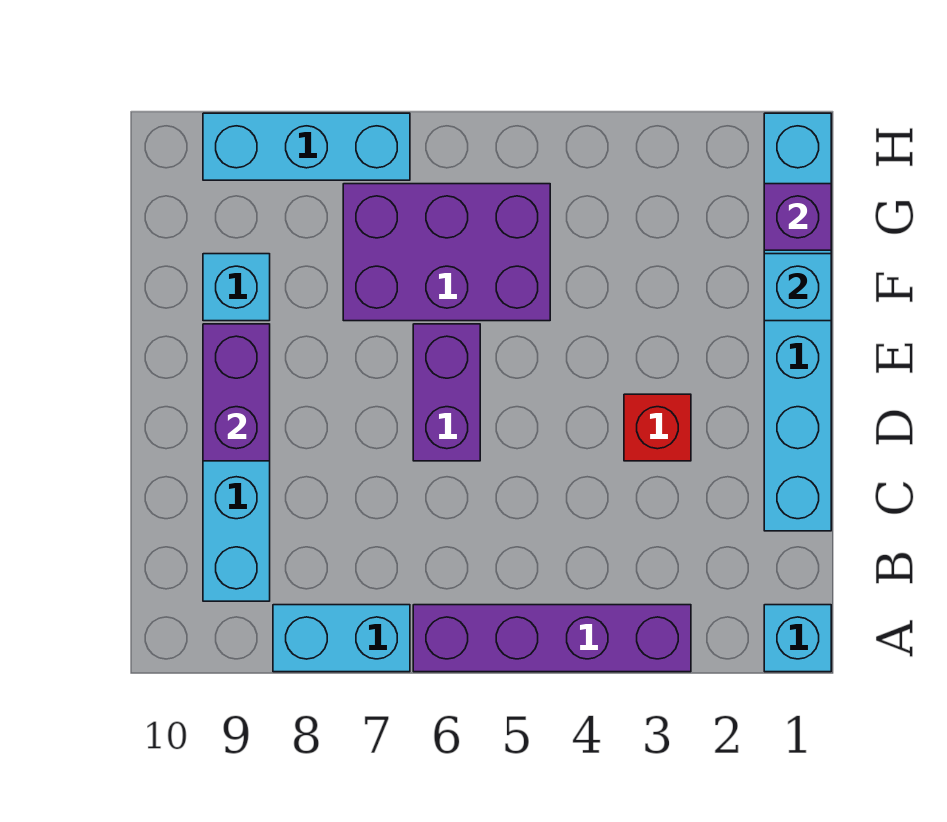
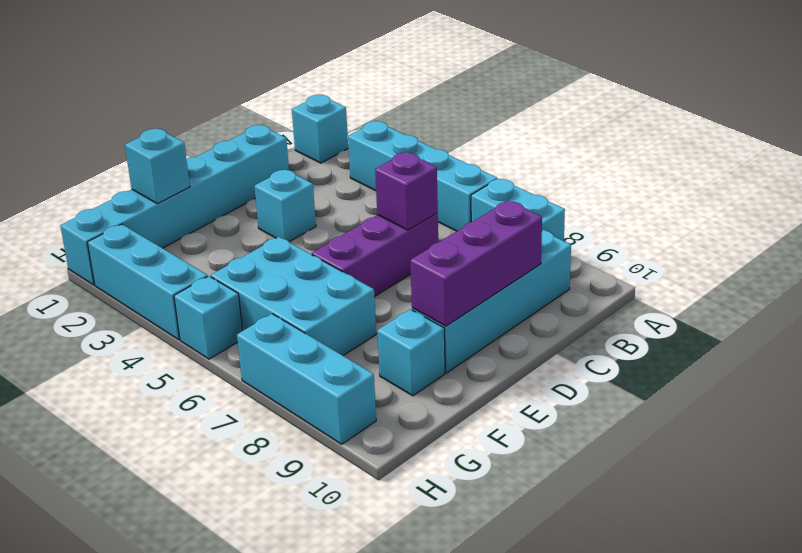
purple brick A3:A6 level 1 -> cyan brick A3:A6 level 1
red brick D3 level 1 -> cyan brick D3 level 1
purple brick D6:E6 level 1 -> purple brick C6:E6 level 1
purple brick D9:E9 level 2 -> purple brick C9:E9 level 2
purple brick F5:G7 level 1 -> cyan brick F5:G7 level 1
purple brick G1 level 2 -> purple brick C6 level 2
none -> cyan brick H2:H4 level 1
none -> cyan brick H5 level 1

